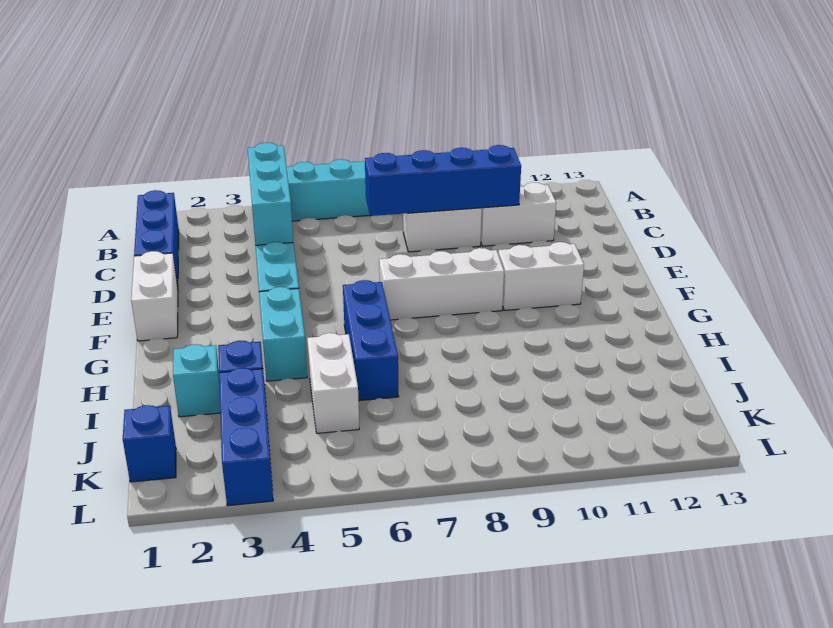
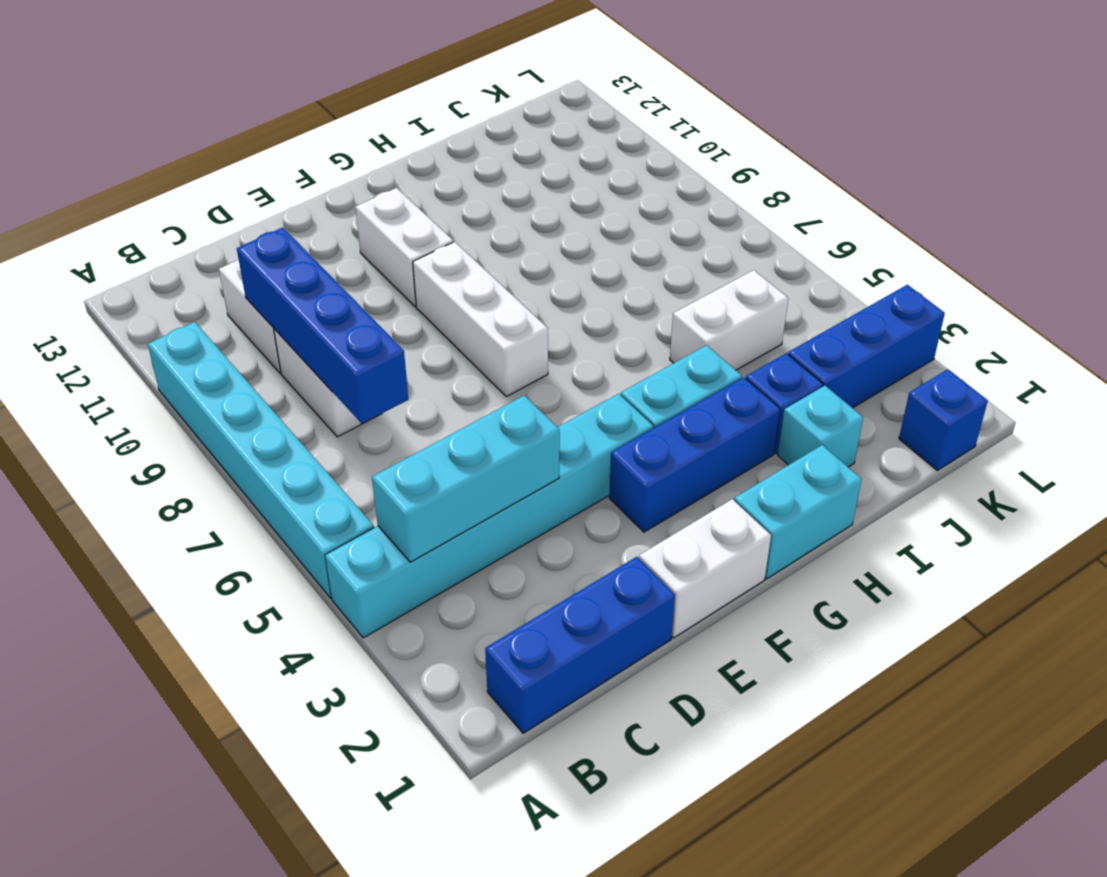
none -> cyan brick G1:H1 level 1
blue brick G6:I6 level 1 -> blue brick F3:H3 level 1

